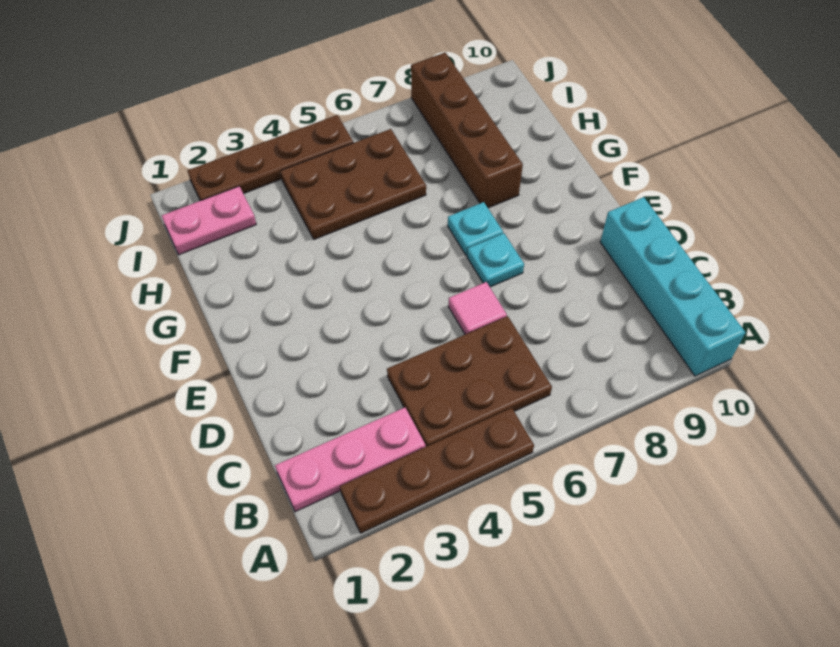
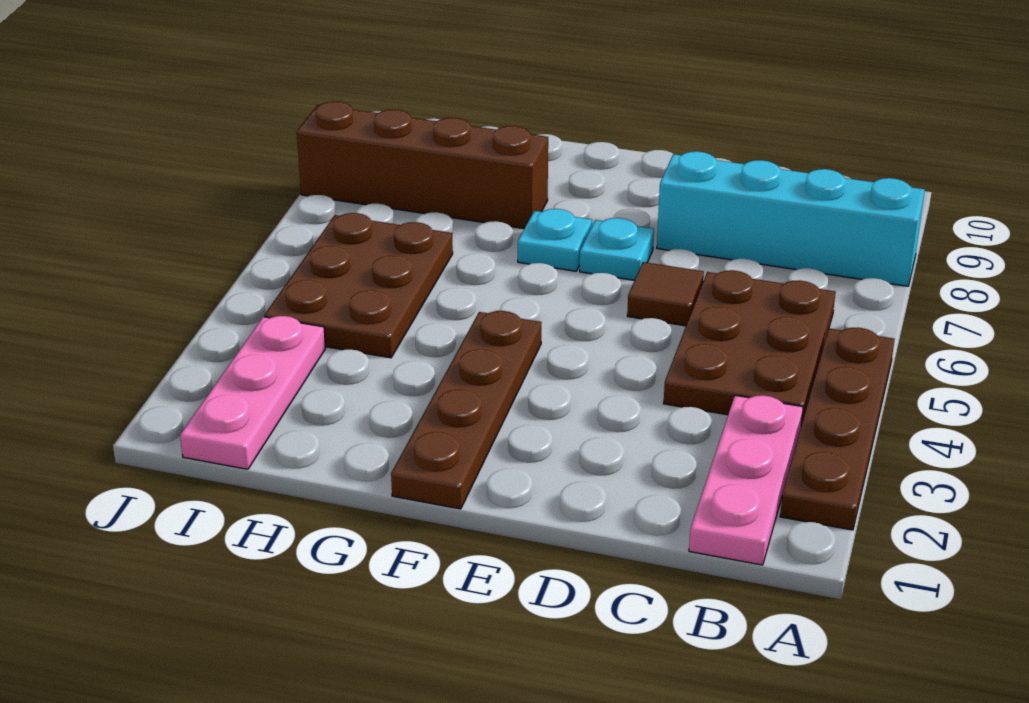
cyan brick A10:D10 level 1 -> cyan brick A8:D8 level 1
pink tile D6 level 1 -> brown tile D6 level 1
pink plate I1:I2 level 1 -> pink plate I1:I3 level 1
brown plate J2:J5 level 1 -> brown plate F1:F4 level 1

